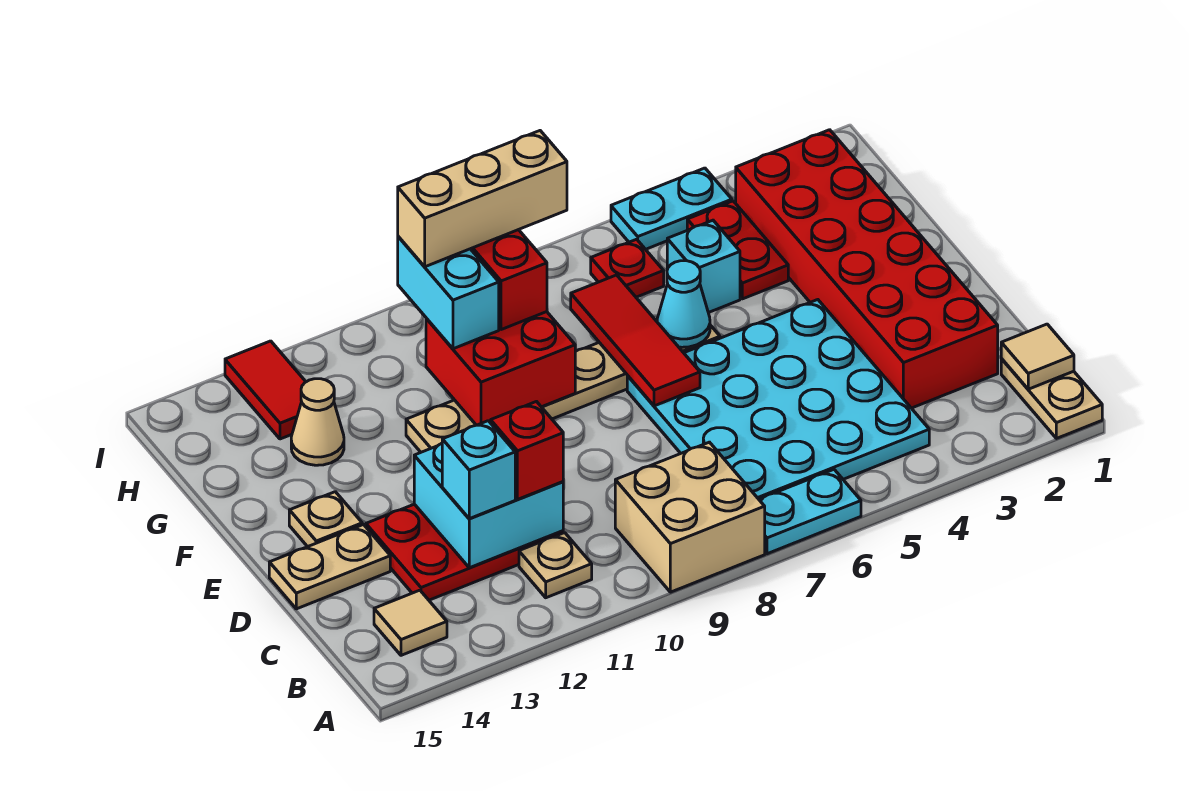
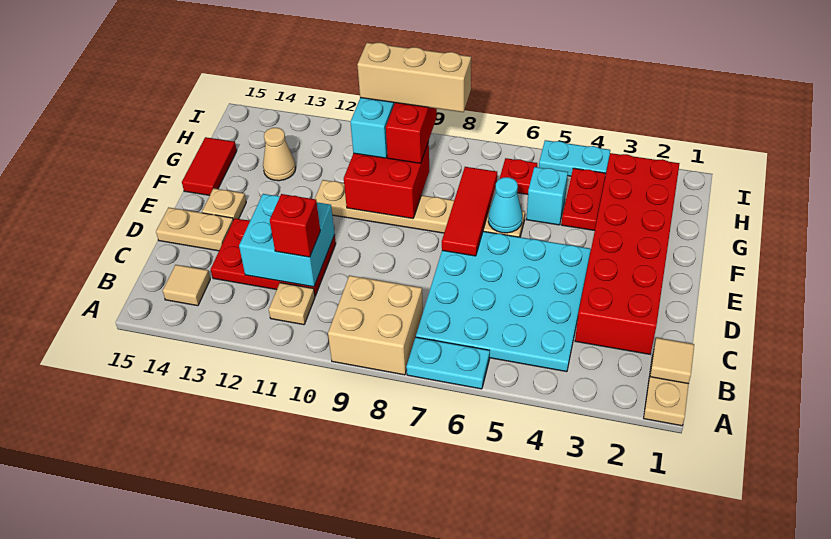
cyan brick C12 level 3 -> none
red tile H13:I13 level 1 -> red tile F15:G15 level 1

